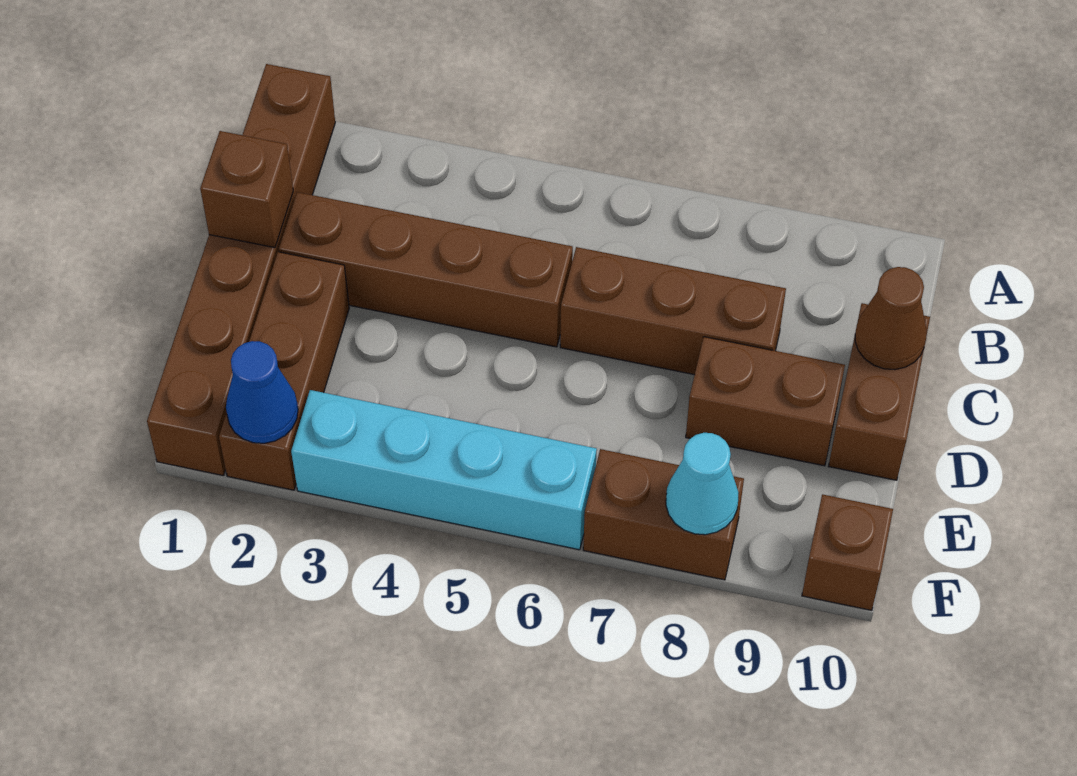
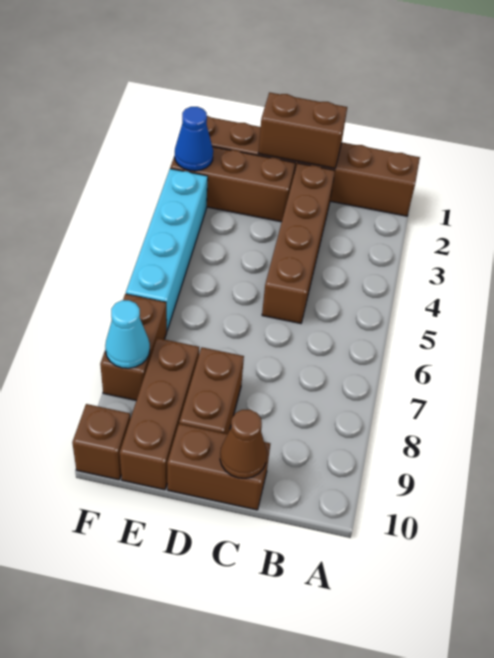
brown brick C1 level 2 -> brown brick C1:D1 level 2
brown brick C6:C8 level 1 -> brown brick E8:E10 level 1

